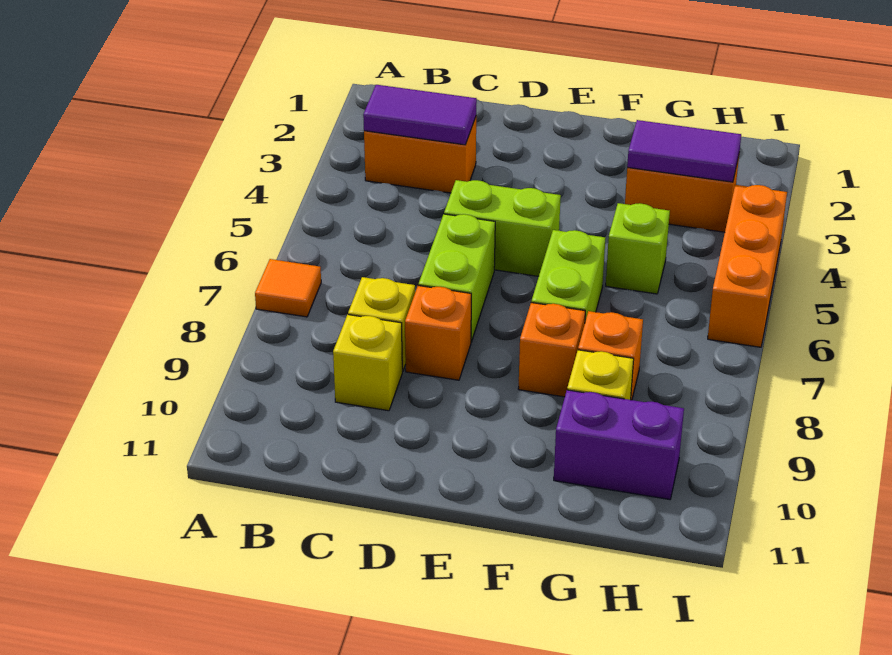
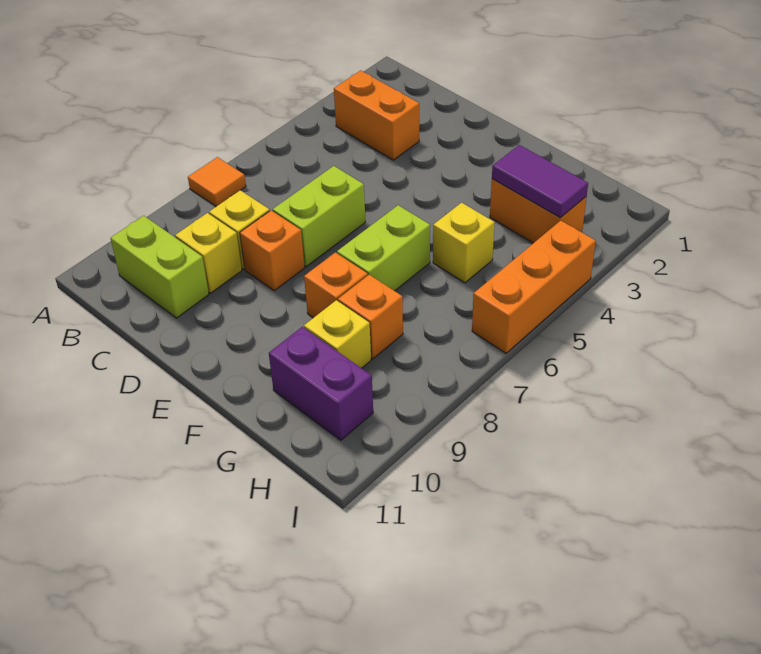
purple tile B3:C3 level 2 -> none
lime brick D5:E5 level 1 -> lime brick B10:C10 level 1
lime brick G5 level 1 -> yellow brick G5 level 1

